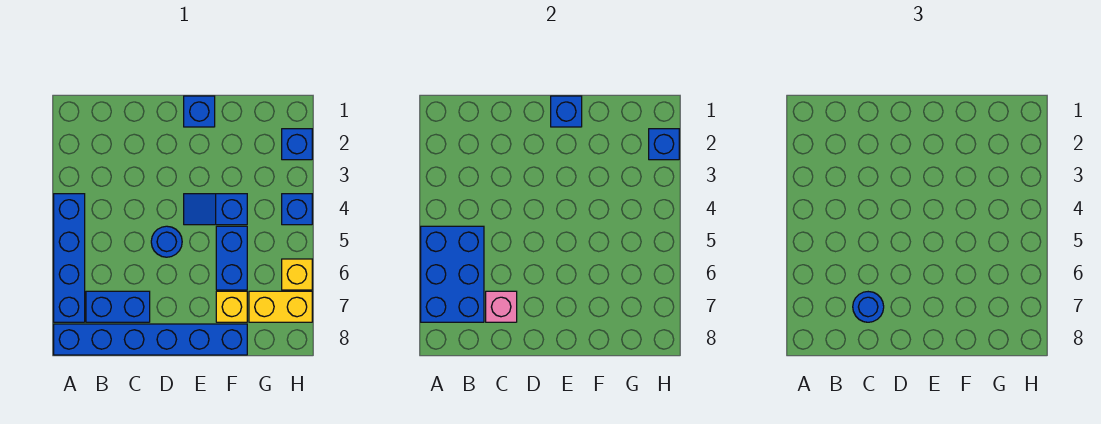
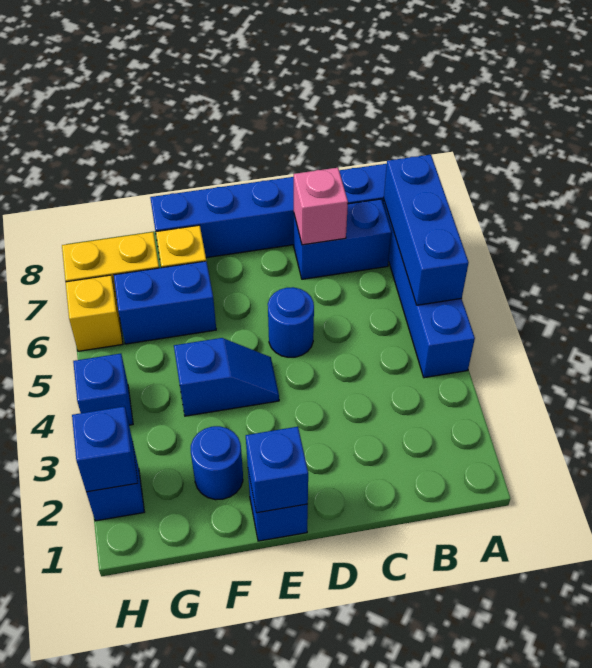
blue brick A5:B7 level 2 -> blue brick A5:A7 level 2
blue round brick C7 level 3 -> blue round brick F2 level 1
blue brick F5:F6 level 1 -> blue brick F6:G6 level 1

